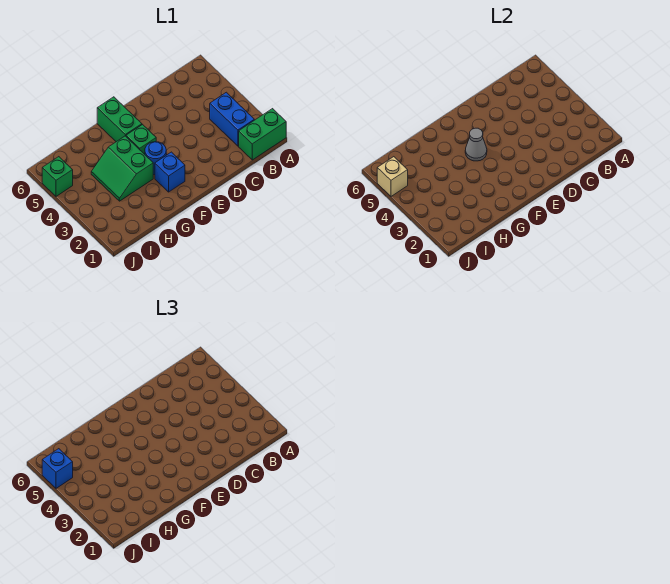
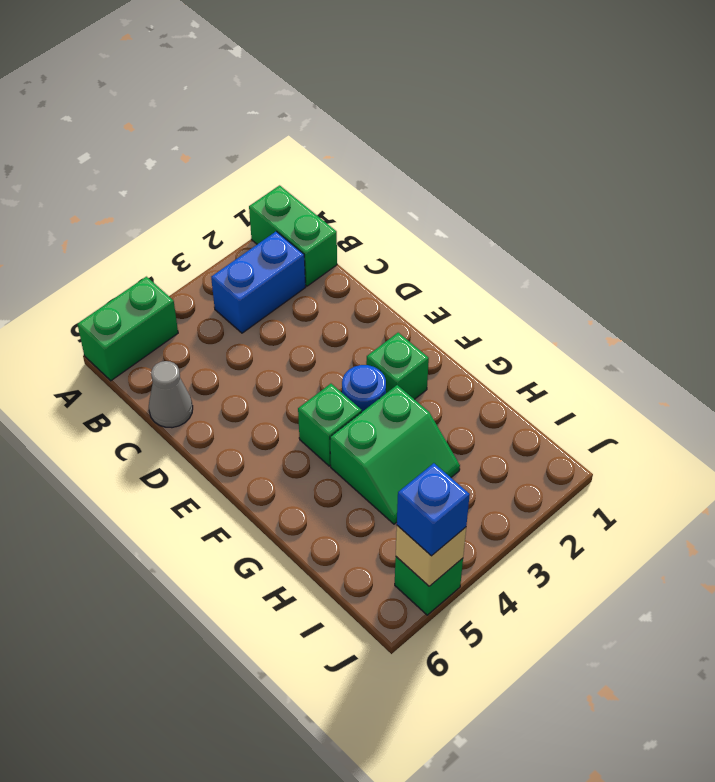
blue brick F2 level 1 -> green brick F2 level 1
grey cone F4 level 2 -> grey cone C6 level 1
green brick F5:F6 level 1 -> green brick A5:A6 level 1

